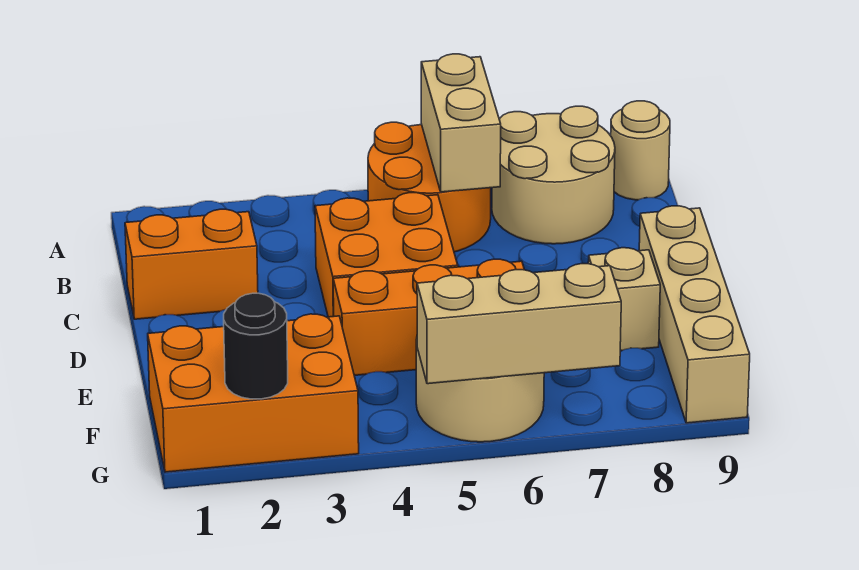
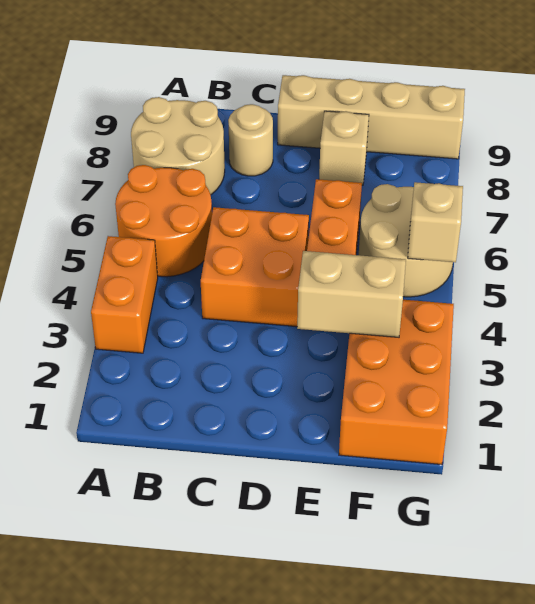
tan brick A6:B6 level 2 -> tan brick E3:F3 level 2
tan round brick A9 level 1 -> tan round brick C8 level 1
orange brick C1:C2 level 1 -> orange brick A3:A4 level 1
black round brick G2 level 2 -> none
tan brick G5:G7 level 2 -> tan brick G5 level 2

